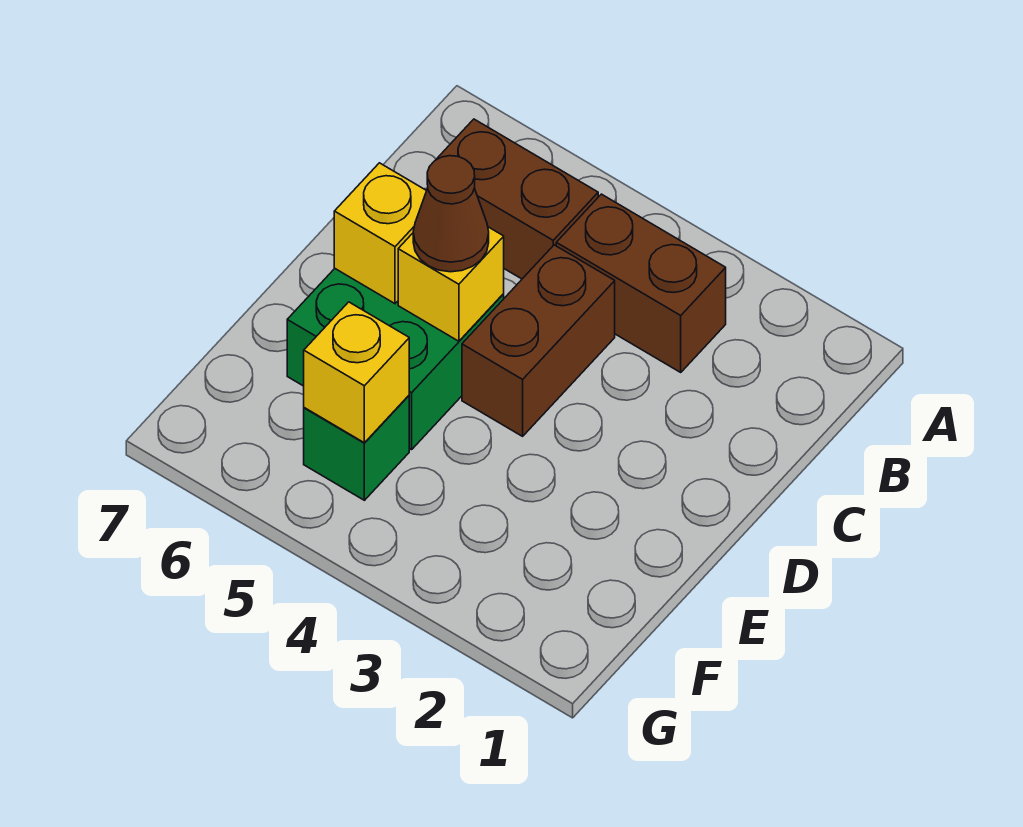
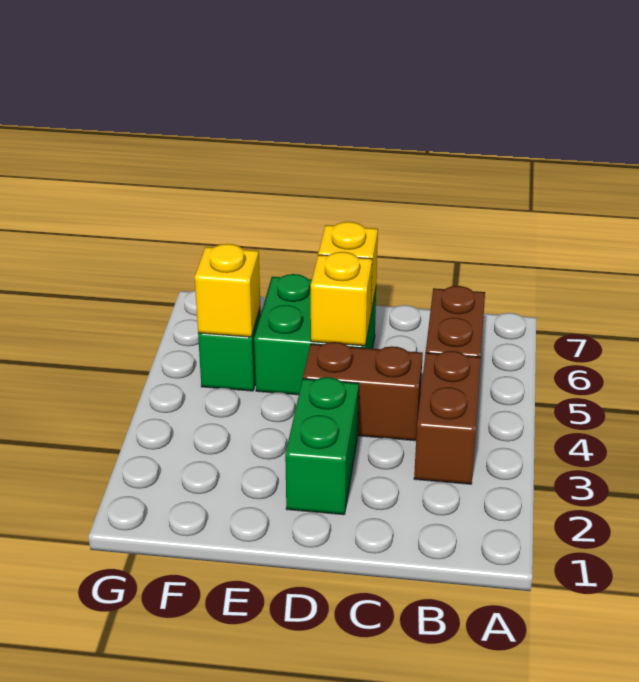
none -> green brick D2:D3 level 1
brown cone D5 level 3 -> none

